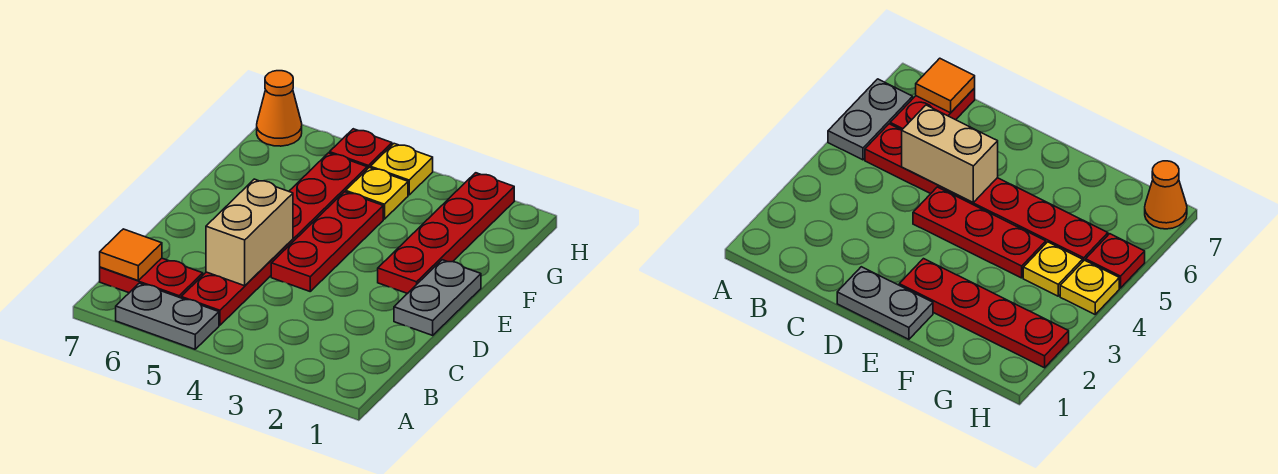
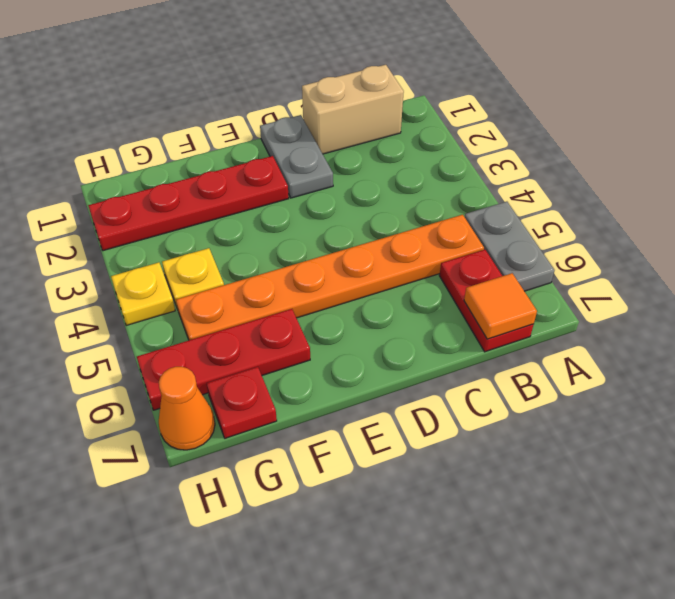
red plate B5:G5 level 1 -> orange plate B5:G5 level 1
tan brick C5:D5 level 2 -> tan brick B1:C1 level 1
grey plate D1:E1 level 1 -> grey plate D1:D2 level 1
red plate D4:F4 level 1 -> red plate F6:H6 level 1
red plate H5 level 1 -> red plate G7 level 1

